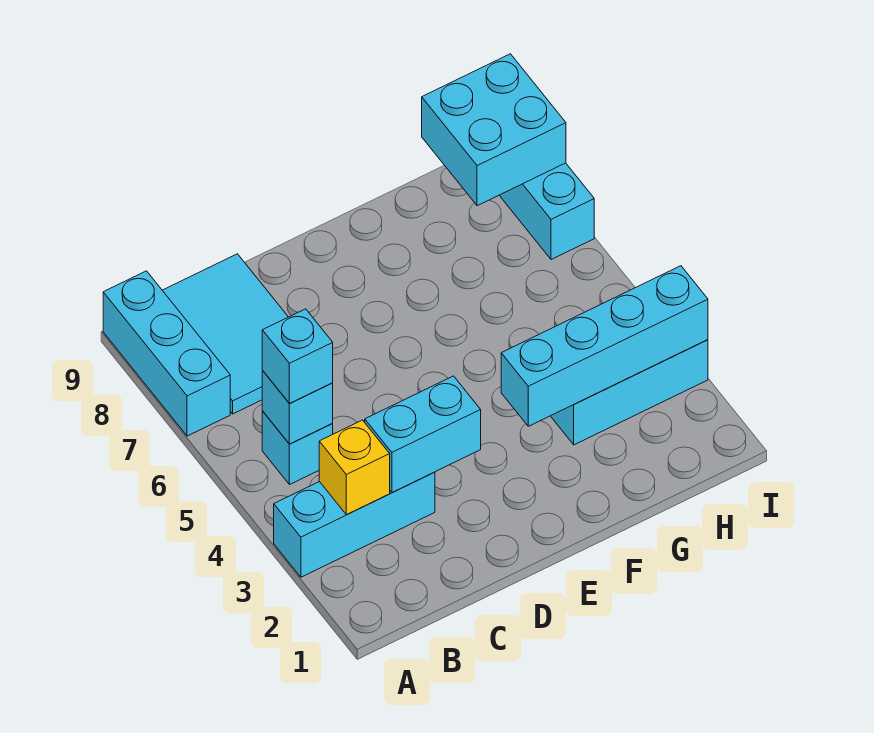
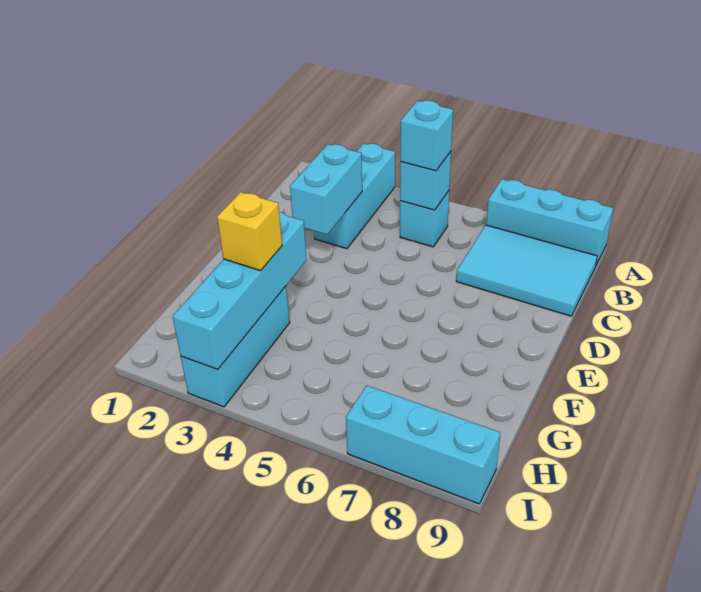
yellow brick B3 level 2 -> yellow brick G3 level 3
cyan brick H8:I9 level 2 -> none

